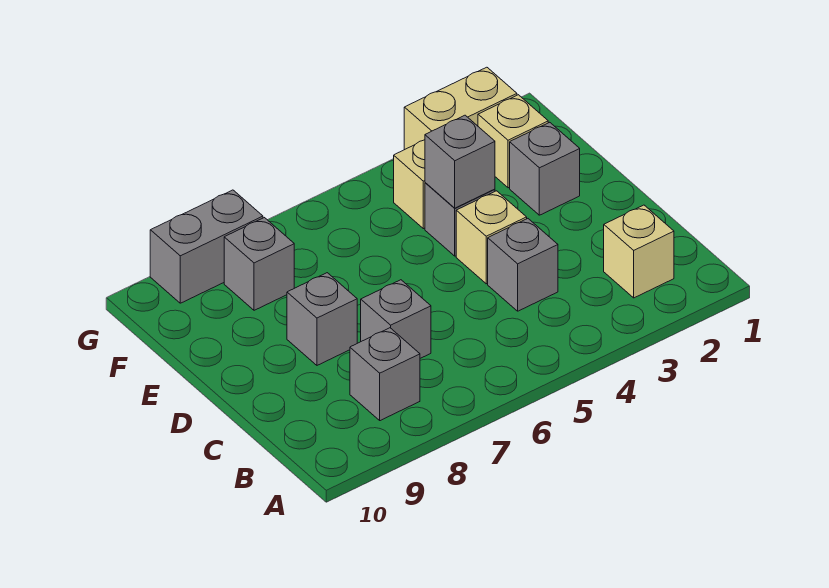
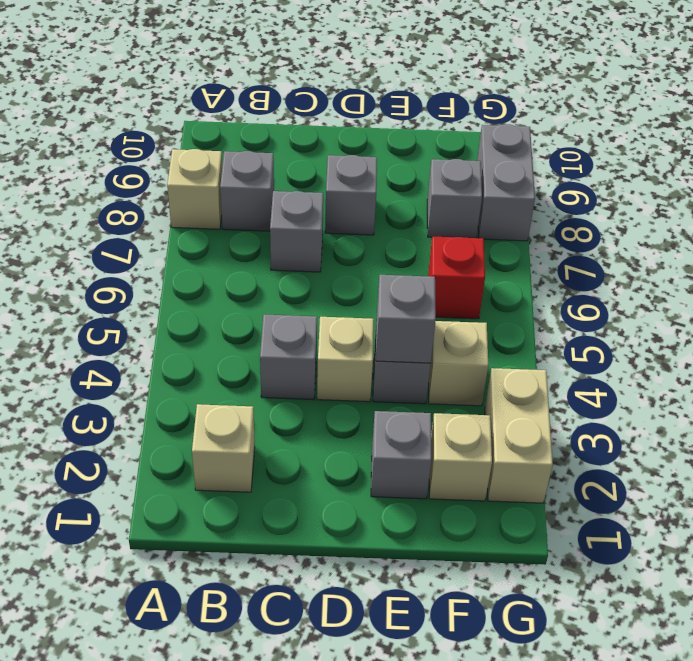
none -> tan brick A8 level 1
none -> red brick F6 level 1

